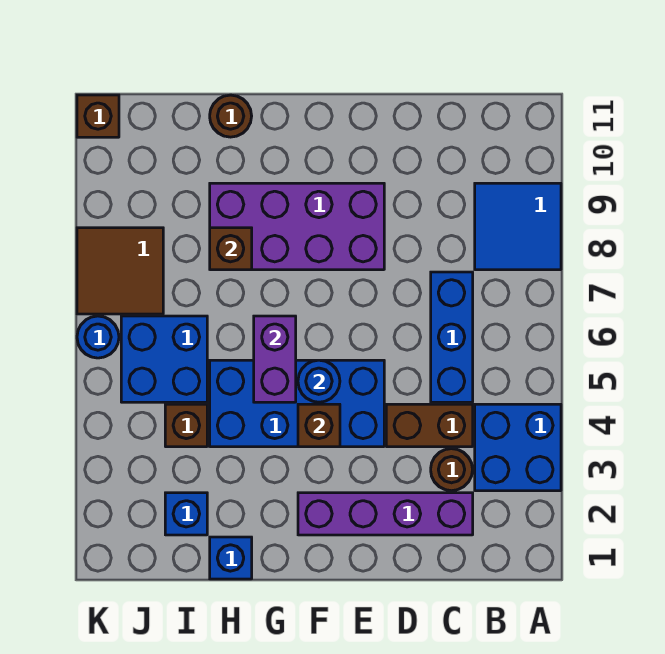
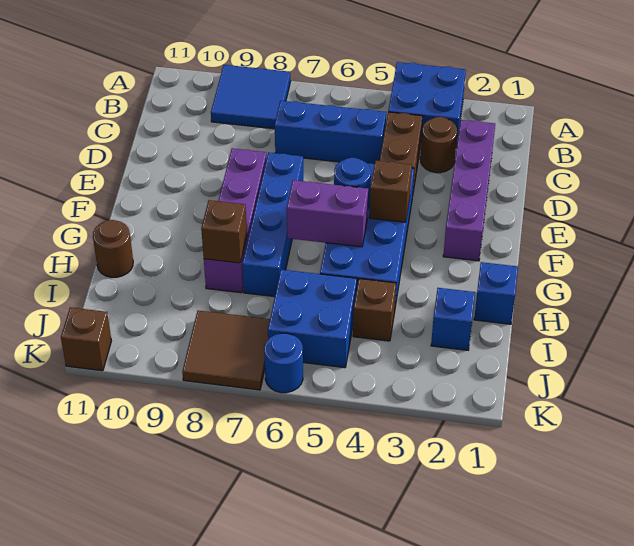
none -> blue brick E7:H7 level 1
purple brick E8:H9 level 1 -> purple brick E8:H8 level 1

